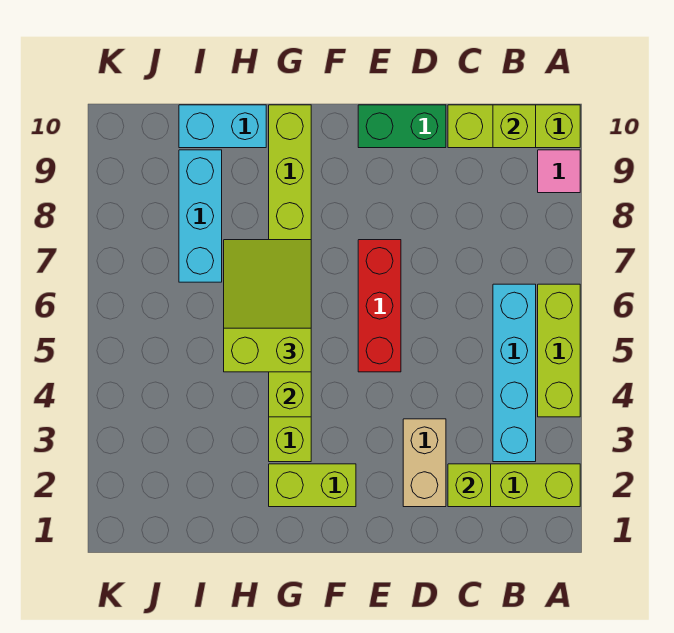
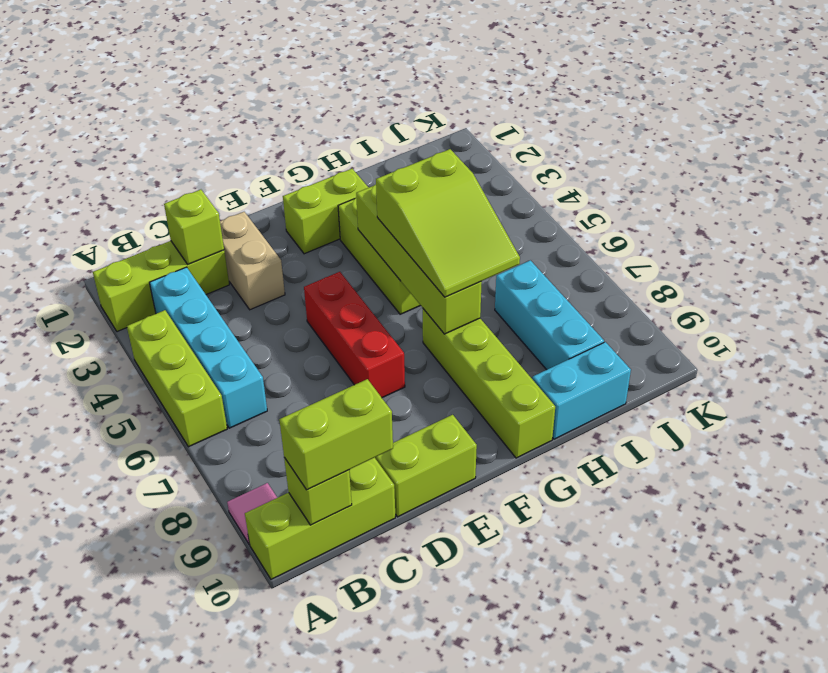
none -> lime brick B10:C10 level 3
green brick D10:E10 level 1 -> lime brick D10:E10 level 1

